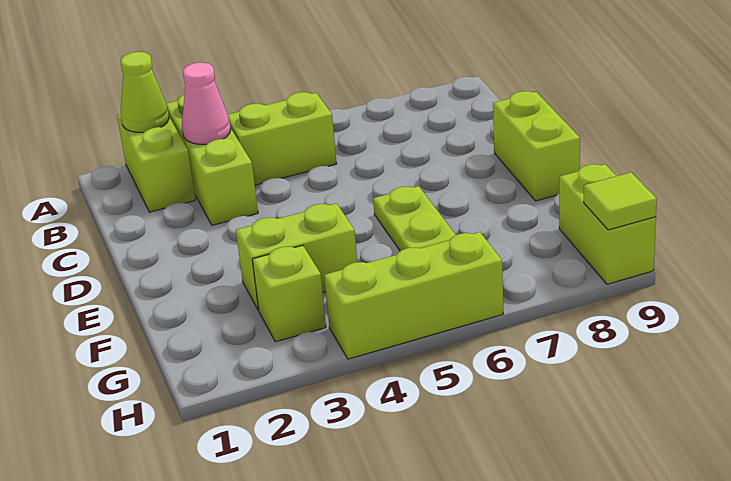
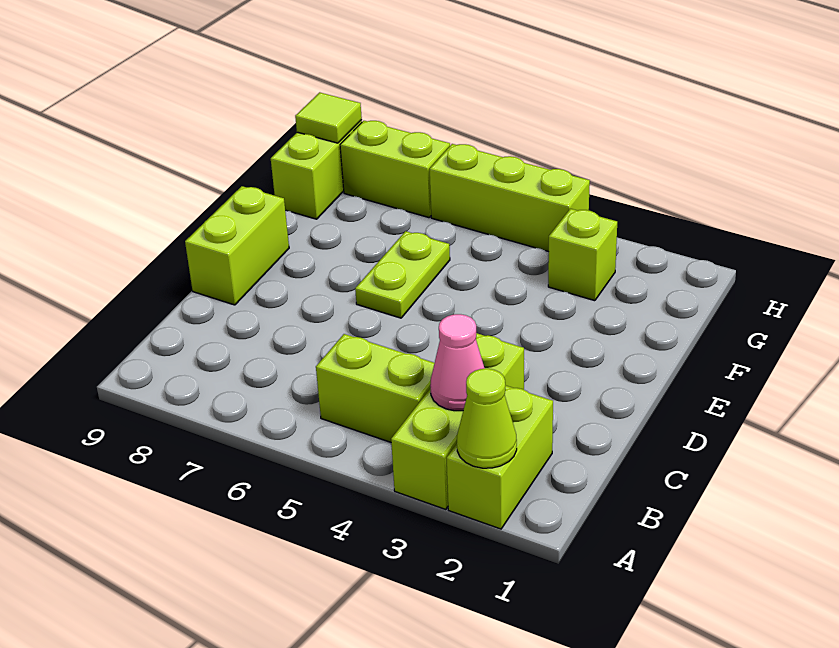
lime brick F3:F4 level 1 -> lime brick H7:H8 level 1

